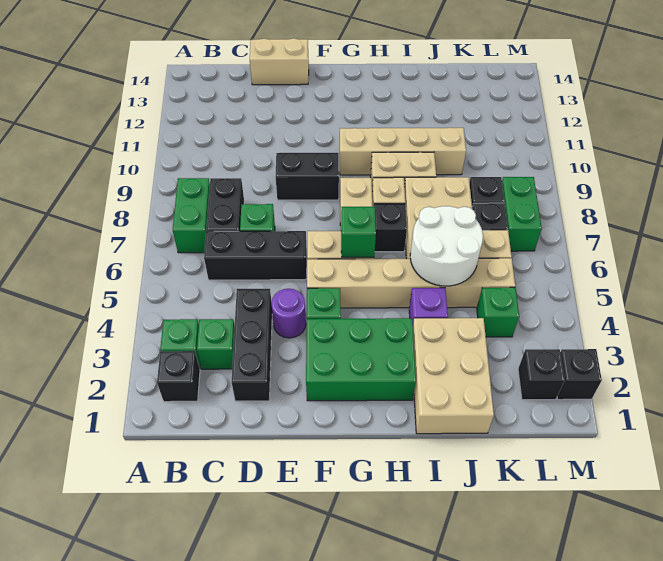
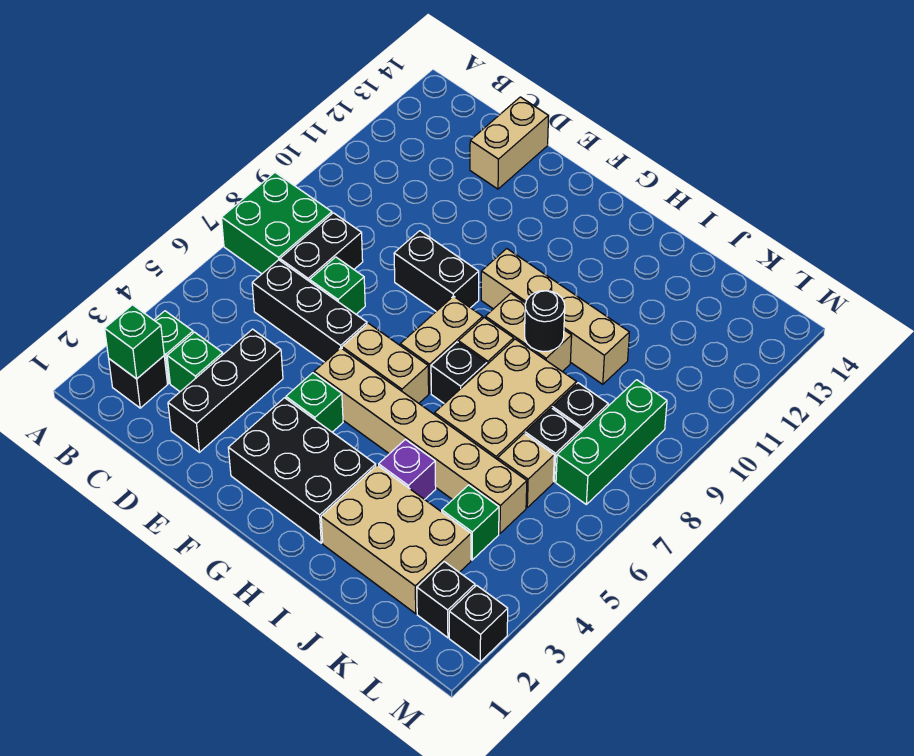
green brick B7:B8 level 1 -> green brick A7:B8 level 1
tan brick D14:E14 level 1 -> tan brick D13:D14 level 1
purple round brick E4 level 1 -> none
green brick F2:H3 level 1 -> black brick F2:H3 level 1
green brick G6 level 2 -> green brick B2 level 2
tan brick I1:J3 level 1 -> tan brick I2:K3 level 1
white round brick I5:J6 level 2 -> none
none -> black round brick I9 level 2
green brick L7:L8 level 1 -> green brick L7:L9 level 1

